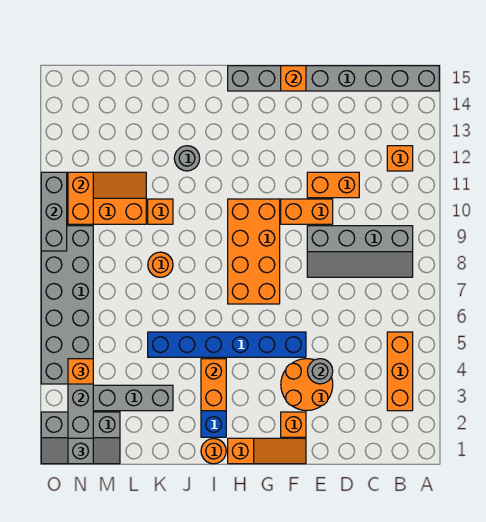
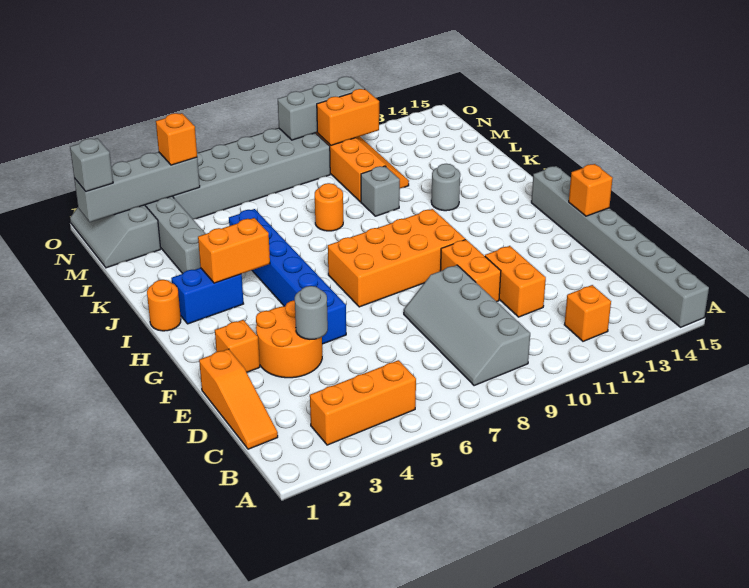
orange slope F1:H1 level 1 top H -> orange slope C1:E1 level 1 top E
orange brick K10 level 1 -> grey brick K10 level 1

